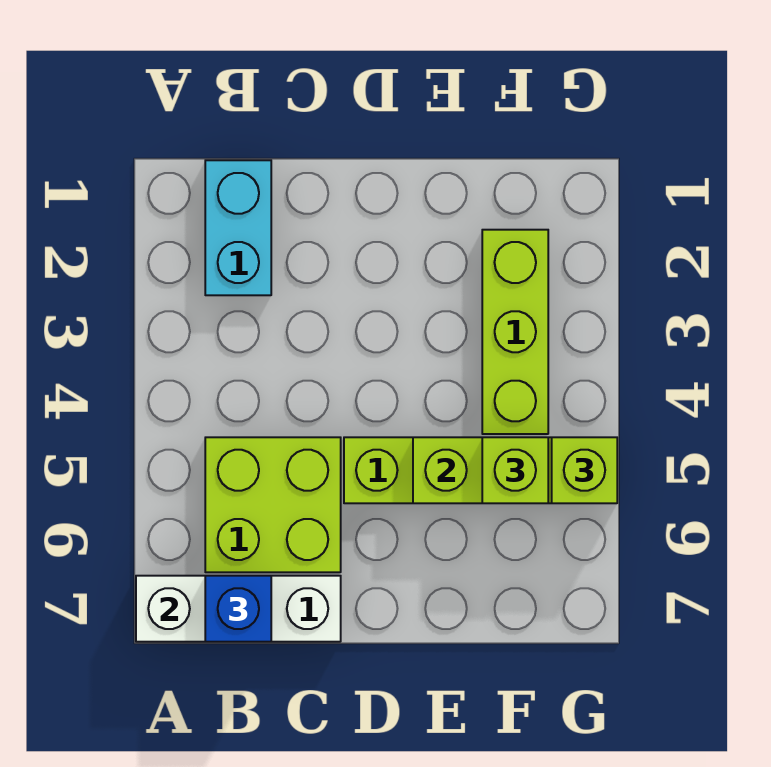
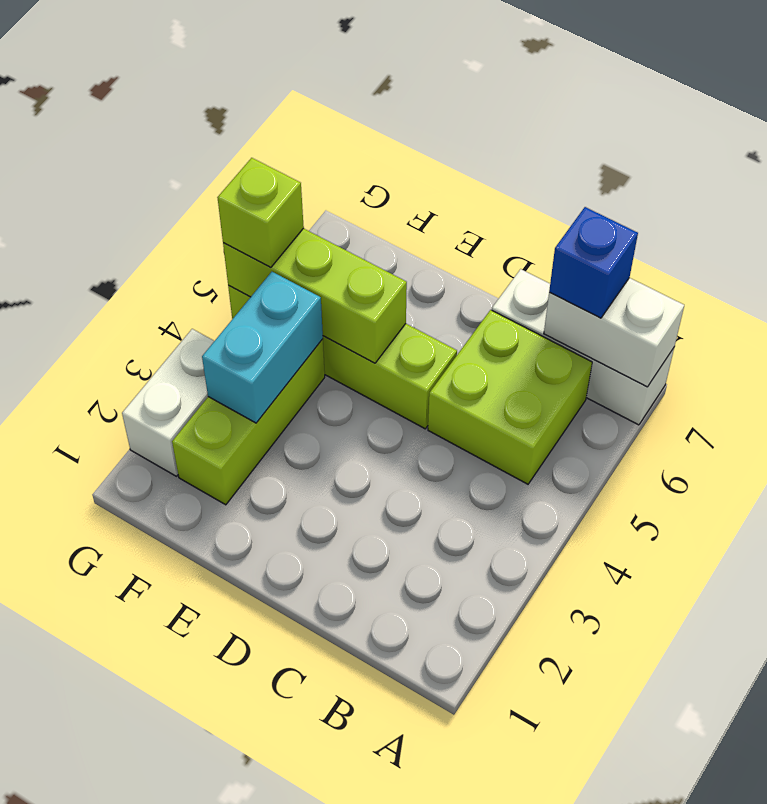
cyan brick B1:B2 level 1 -> cyan brick F3:F4 level 2
lime brick F5 level 3 -> none
none -> white brick G2:G3 level 1

